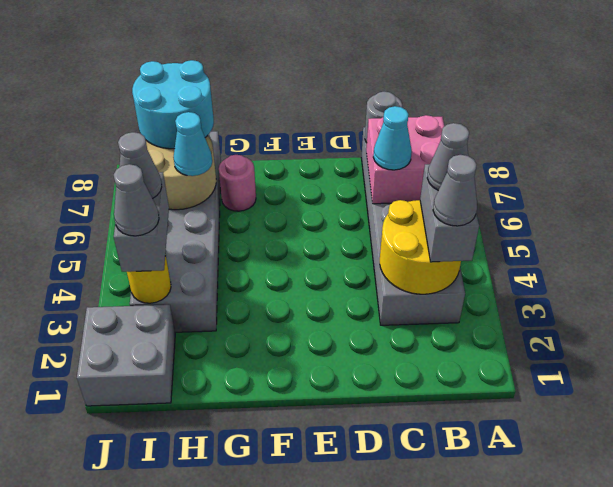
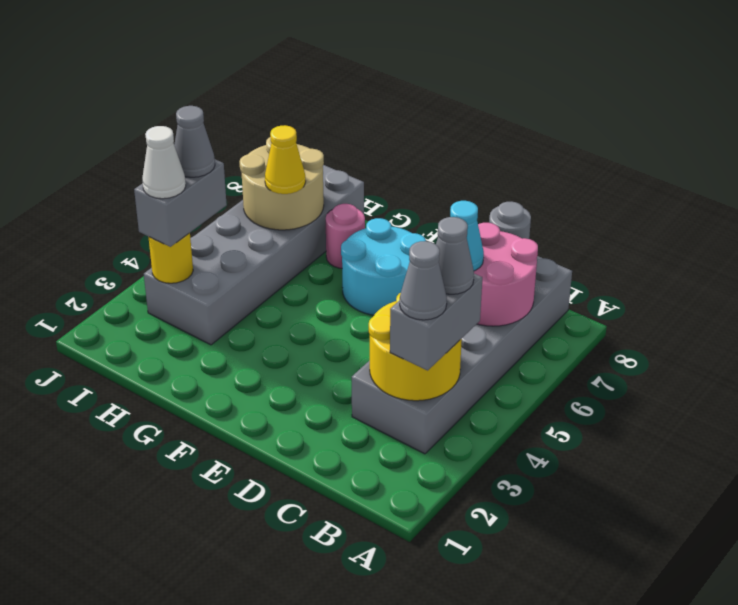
pink brick B6:C7 level 2 -> pink round brick B6:C7 level 2
cyan cone H6 level 3 -> yellow cone H6 level 3
cyan round brick H7:I8 level 3 -> cyan round brick E6:F7 level 1
grey brick I1:J2 level 1 -> none
grey cone I3 level 4 -> white cone I3 level 4

